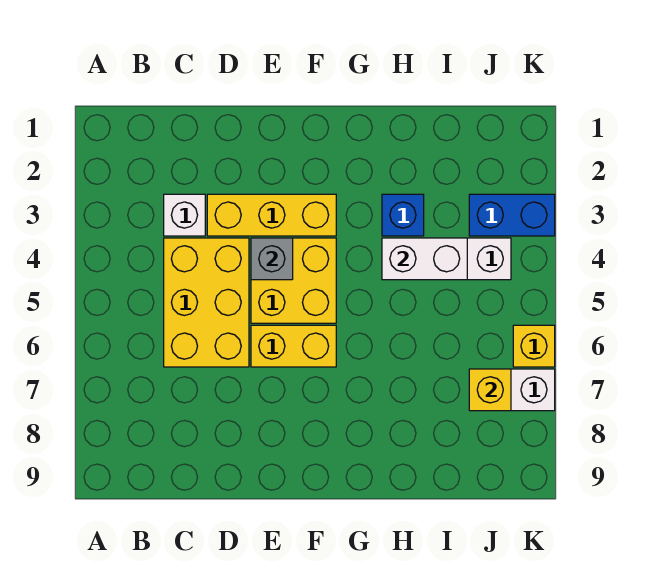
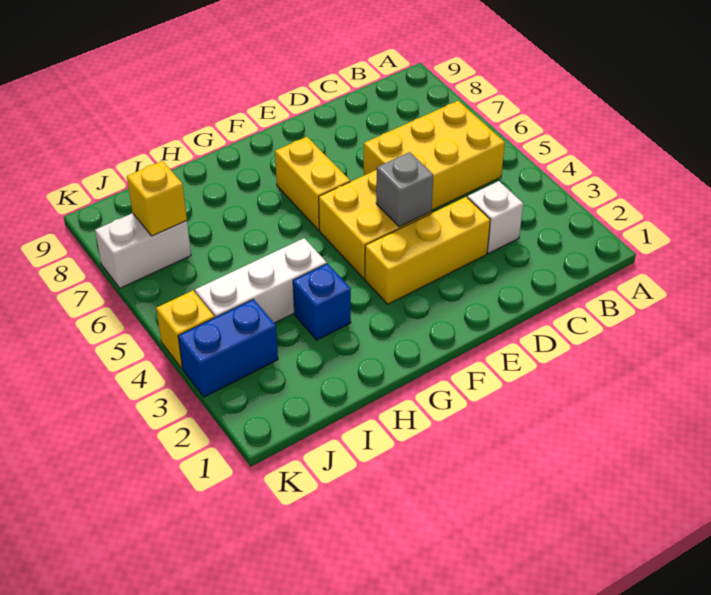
yellow brick C4:D6 level 1 -> yellow brick B5:D6 level 1
yellow brick E6:F6 level 1 -> yellow brick F6:F7 level 1
white brick H4:I4 level 2 -> none
yellow brick K6 level 1 -> yellow brick K4 level 1

